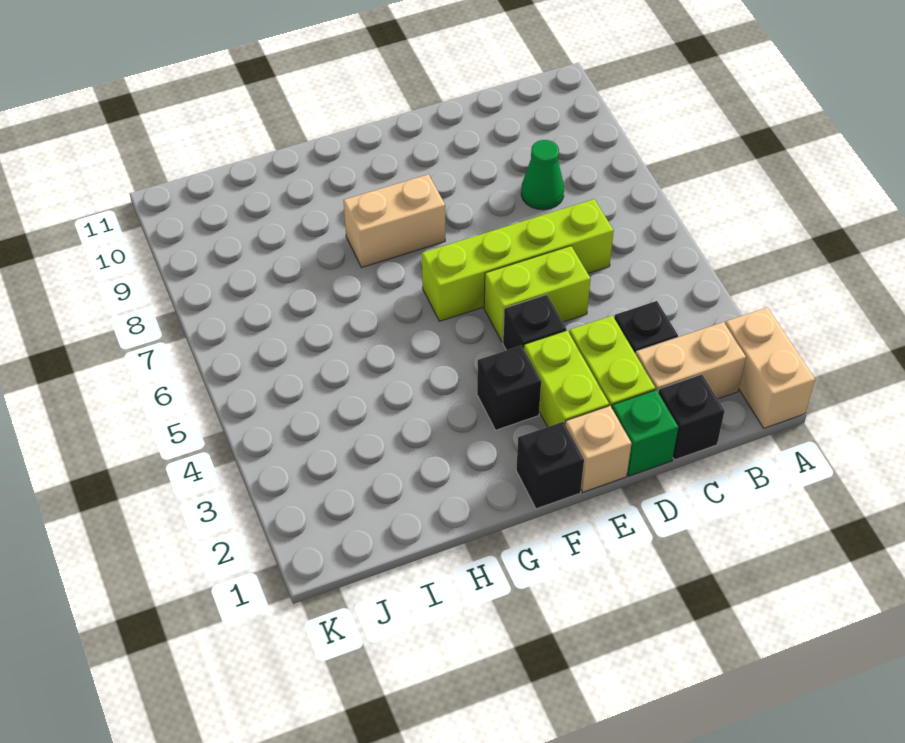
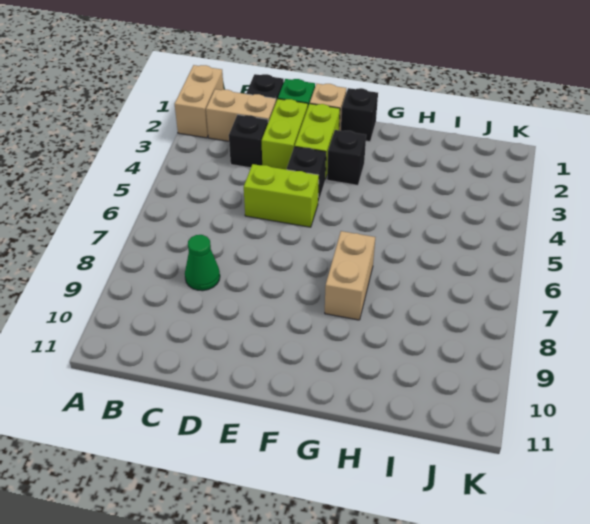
lime brick C6:F6 level 1 -> none
tan brick F8:G8 level 1 -> tan brick G7:G8 level 1

